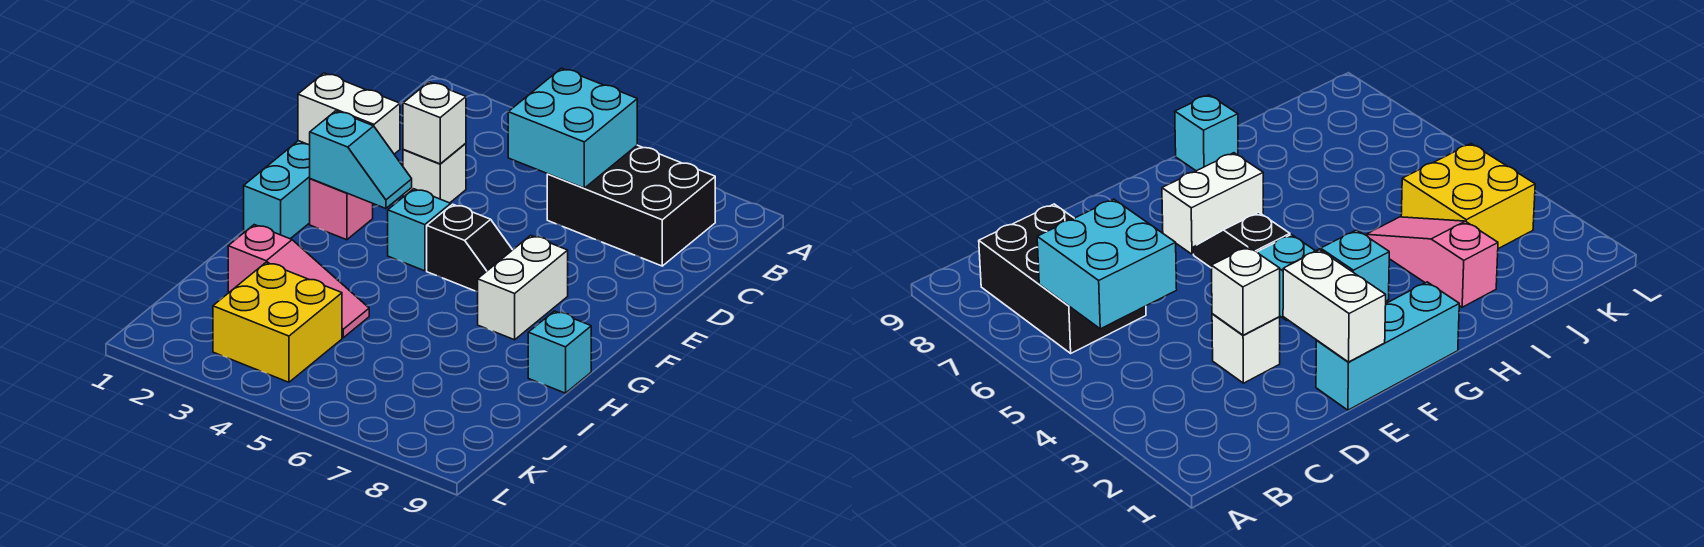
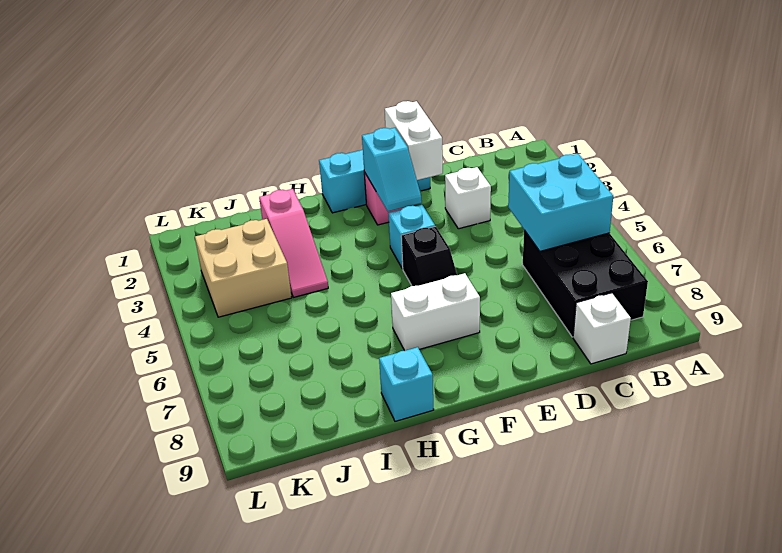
white brick D3 level 2 -> white brick C9 level 1
yellow brick J3:K4 level 1 -> tan brick J3:K4 level 1

